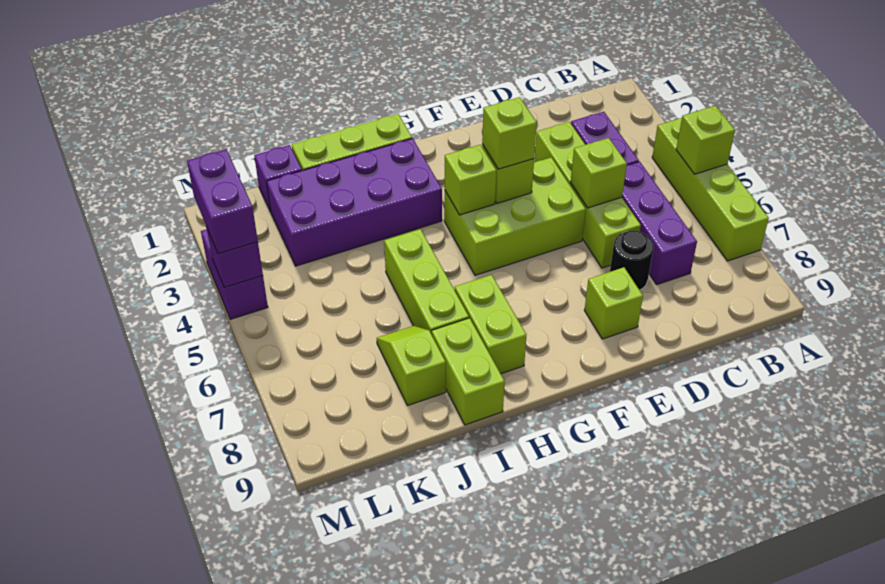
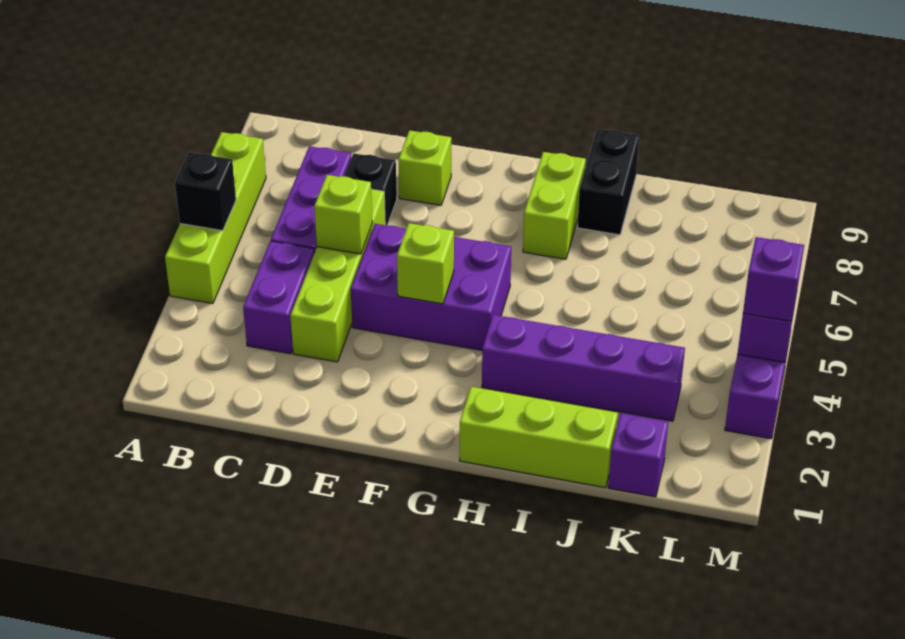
lime brick A5 level 2 -> black brick A5 level 2
black round brick D7 level 1 -> black brick D7 level 1
lime brick E4:G5 level 1 -> purple brick E4:G5 level 1
lime brick F4 level 3 -> none
lime brick G4 level 2 -> none
purple brick H2:K3 level 1 -> purple brick H3:K3 level 1
lime brick I5:I7 level 1 -> none
lime brick I8:I9 level 1 -> black brick I8:I9 level 1
lime slope J7:J8 level 1 top 8 -> none
purple brick M3:M4 level 3 -> purple brick M4 level 3

